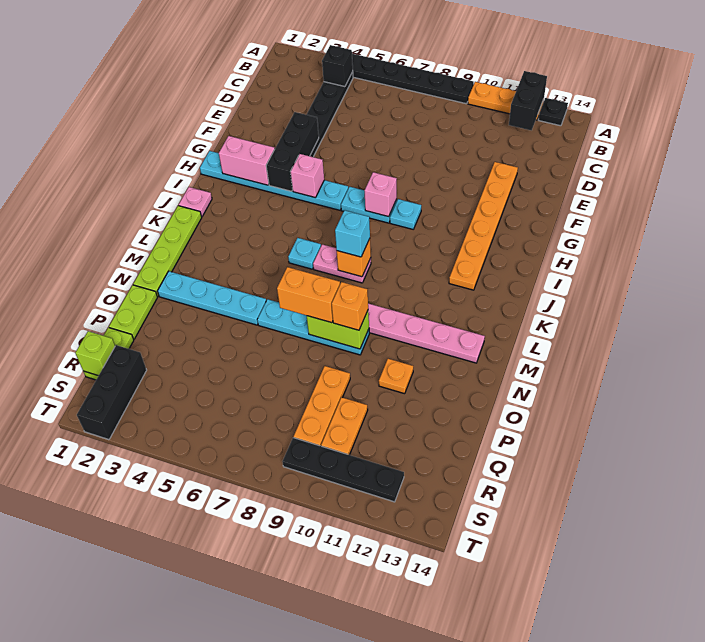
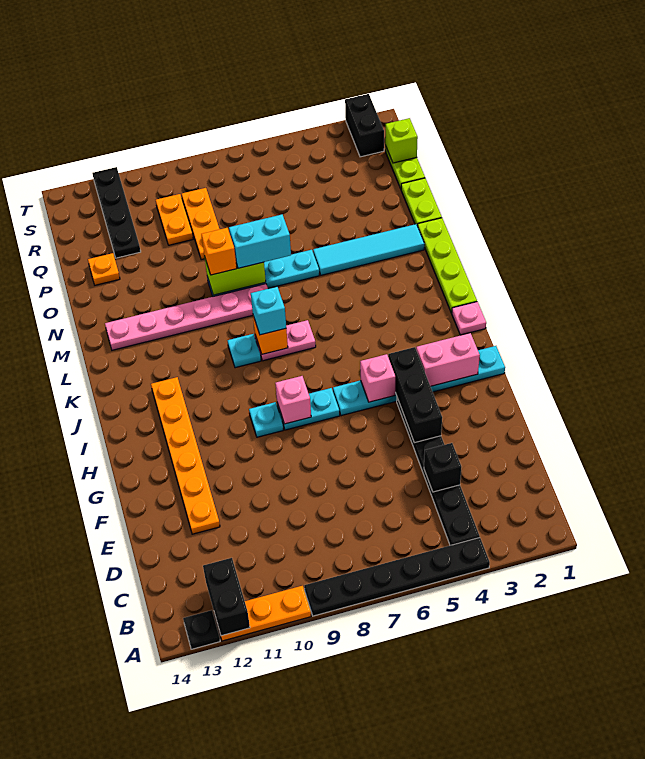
black brick B4 level 2 -> black brick D4 level 2
cyan plate K6 level 1 -> cyan plate K9 level 1
cyan plate N2:N5 level 1 -> cyan tile N2:N5 level 1
orange brick N7:N8 level 3 -> cyan brick N7:N8 level 3
orange plate O11 level 1 -> orange plate P13 level 1
black brick R2:T2 level 1 -> black brick S2:T2 level 1
black plate S9:S12 level 1 -> black plate Q12:T12 level 1

